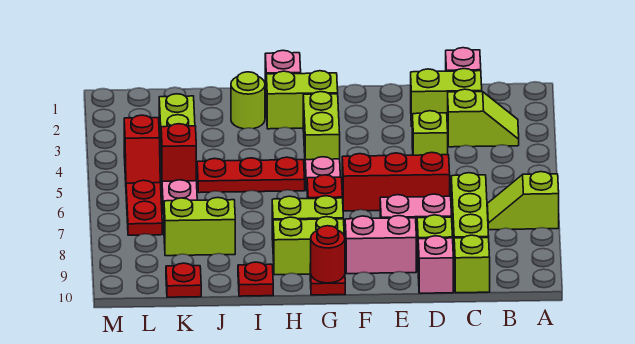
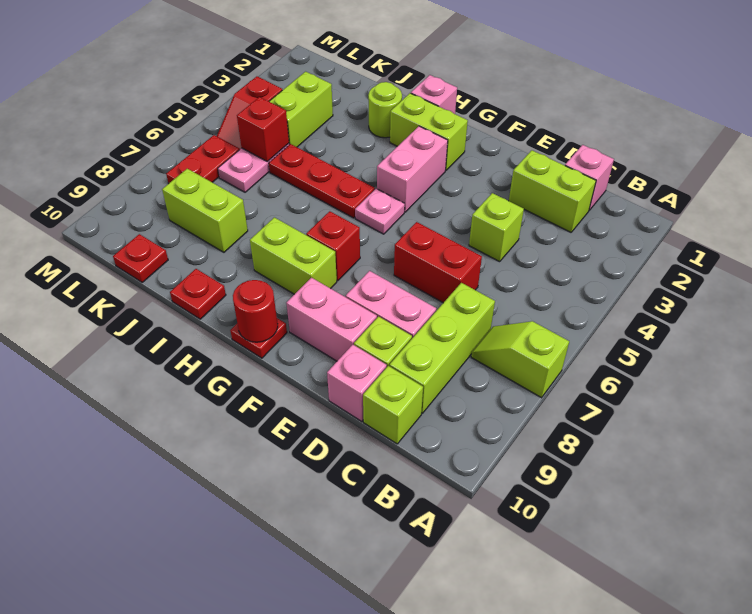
lime slope B3:C3 level 1 top C -> none
red brick D6:F6 level 1 -> red brick D6:E6 level 1
lime brick G3:G4 level 1 -> pink brick G3:G4 level 1
lime brick G9:H9 level 1 -> none

